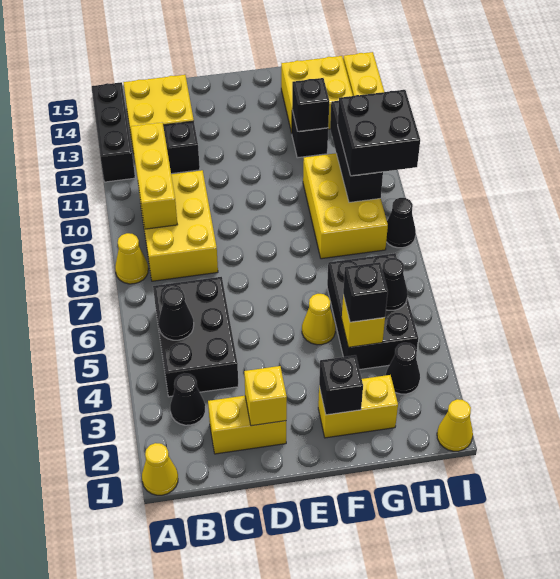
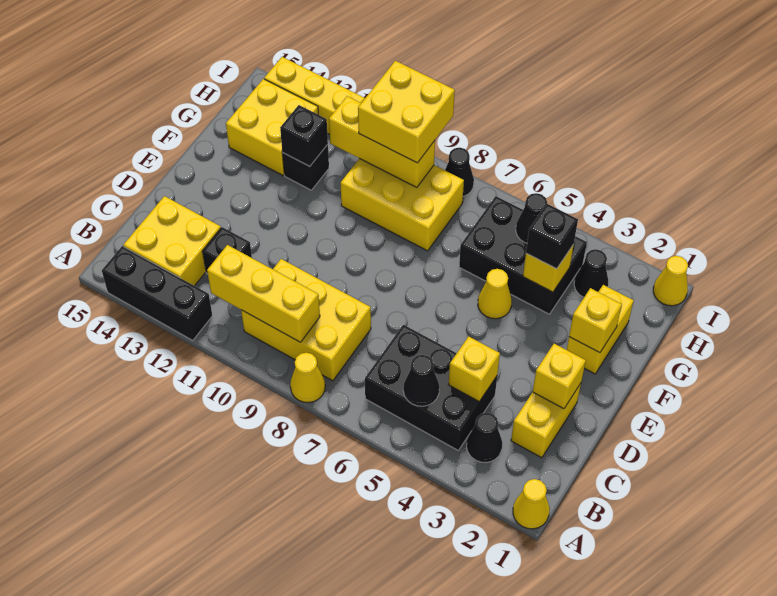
none -> yellow brick C4 level 2
black brick F2 level 2 -> yellow brick F2 level 2
black brick H9:H11 level 2 -> yellow brick H9:H11 level 2
black brick H9:I10 level 3 -> yellow brick H9:I10 level 3

